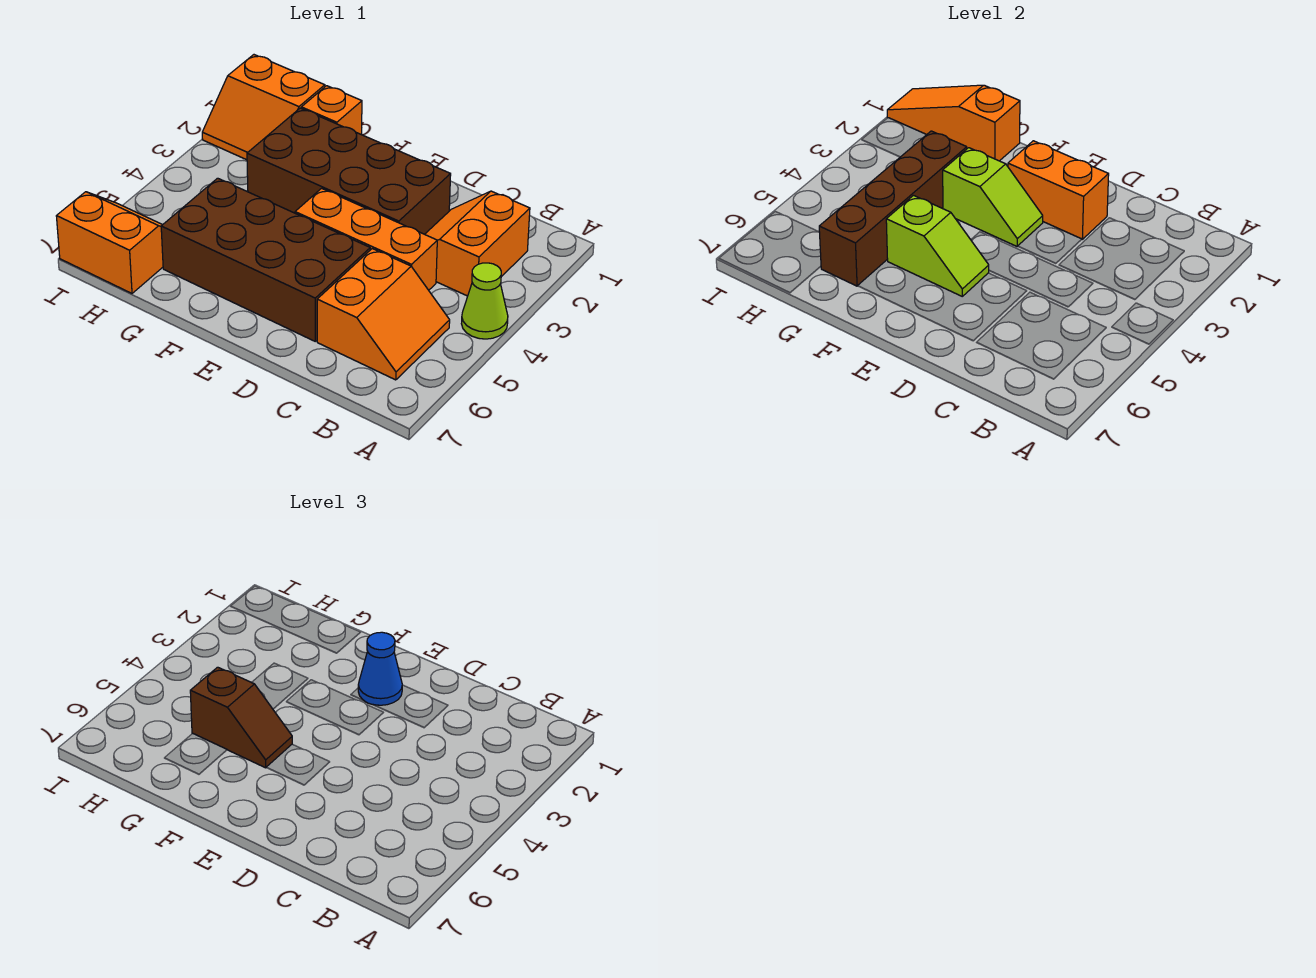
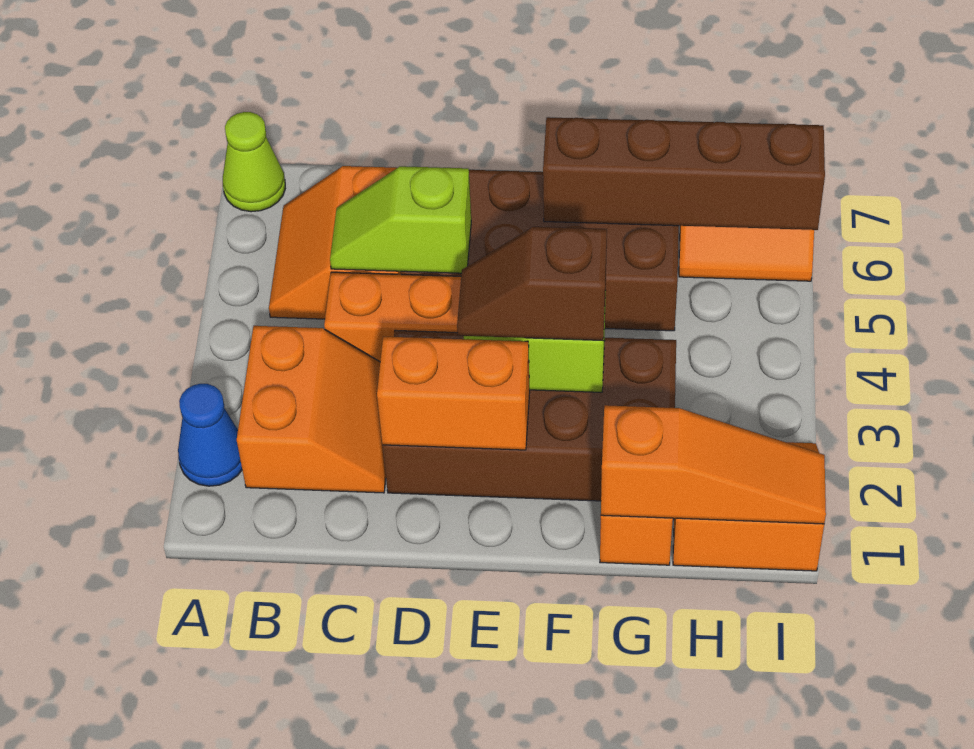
lime cone A4 level 1 -> lime cone A7 level 1
blue cone E2 level 3 -> blue cone A2 level 1
lime slope E5:F5 level 2 top F -> lime slope C5:D5 level 2 top D
brown slope F5:G5 level 3 top G -> brown slope E3:F3 level 3 top F
brown brick G3:G6 level 2 -> brown brick F6:I6 level 2

